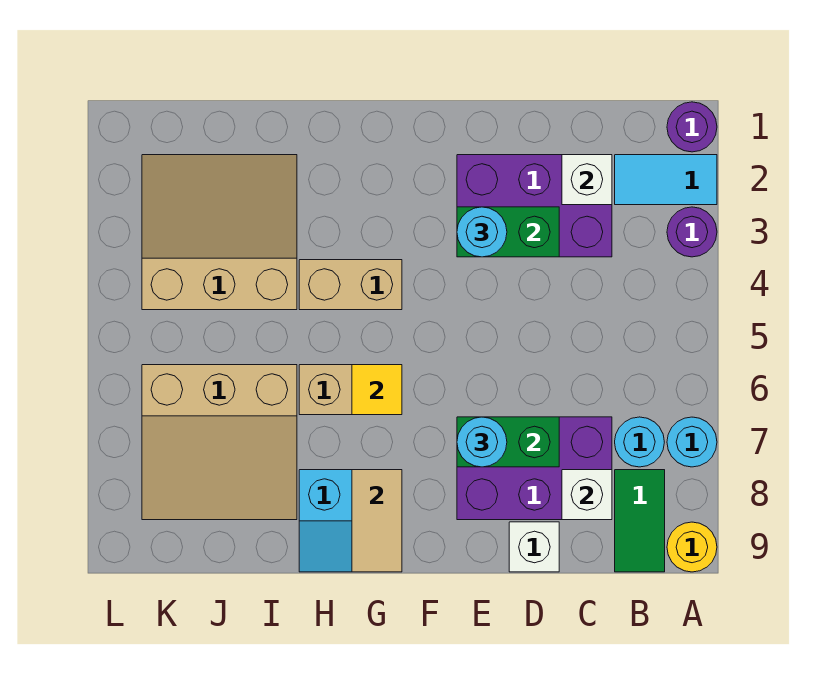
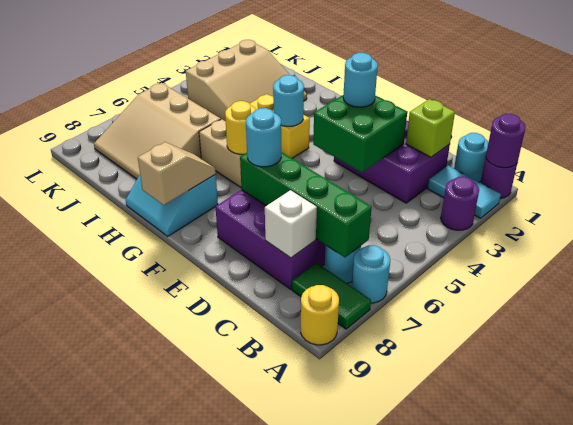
none -> purple round brick A1 level 2
none -> cyan round brick B1 level 1
green tile B8:B9 level 1 -> green tile A8:B8 level 1
white brick C2 level 2 -> lime brick C2 level 2
green brick D3:E3 level 2 -> green brick D3:E4 level 2
green brick D7:E7 level 2 -> green brick B7:E7 level 2
white brick D9 level 1 -> none
tan brick G4:H4 level 1 -> yellow brick G4:H4 level 1
none -> cyan round brick G4 level 2
yellow tile G6 level 2 -> yellow round brick G6 level 2
tan tile G8:G9 level 2 -> tan slope G8:G9 level 2 top 9
tan slope I2:K4 level 1 top 4 -> tan slope I2:K4 level 1 top K

